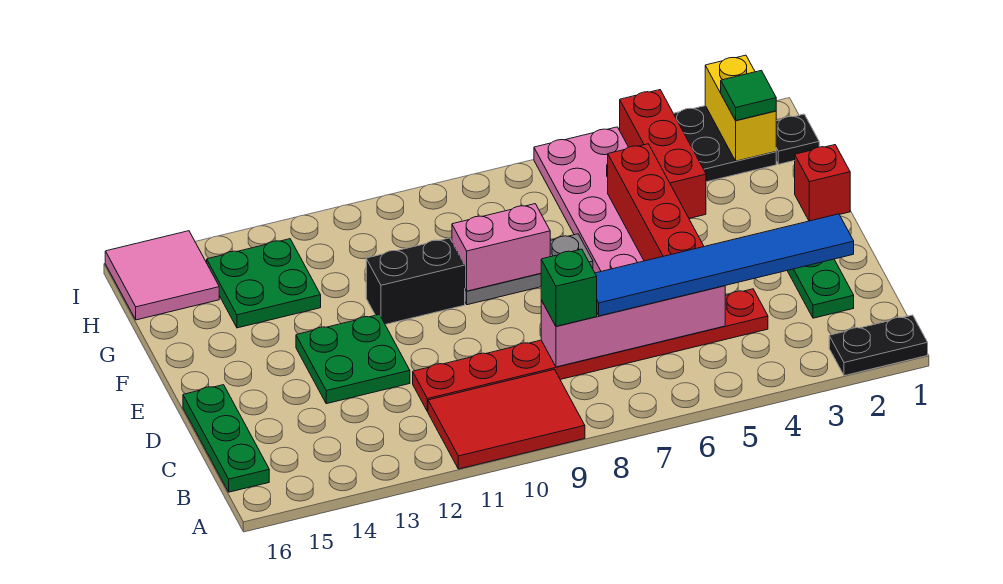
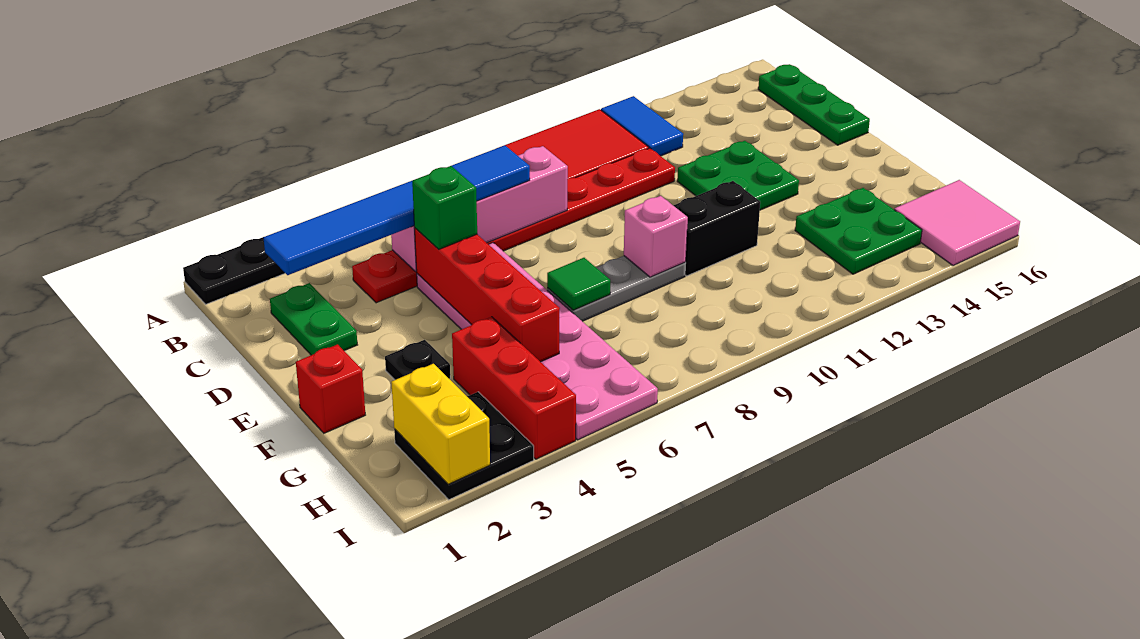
none -> blue tile A12:B12 level 1
green brick C8 level 3 -> green brick D5 level 3
pink brick F8:F9 level 2 -> pink brick F9 level 2
black plate H1 level 1 -> black plate F3 level 1
green tile H2 level 3 -> green tile F7 level 2

